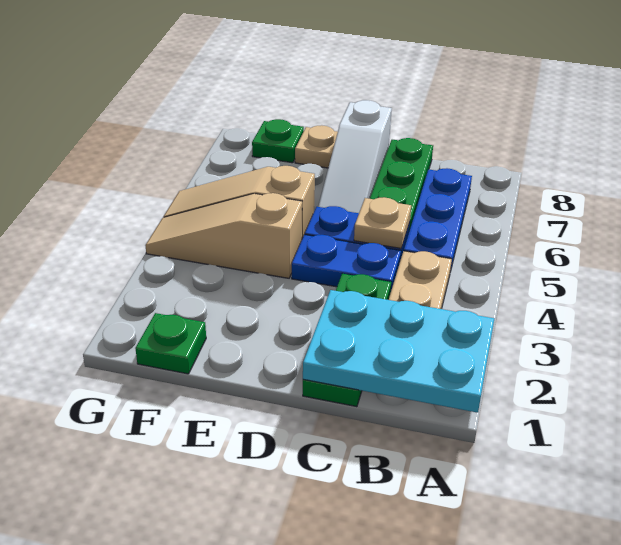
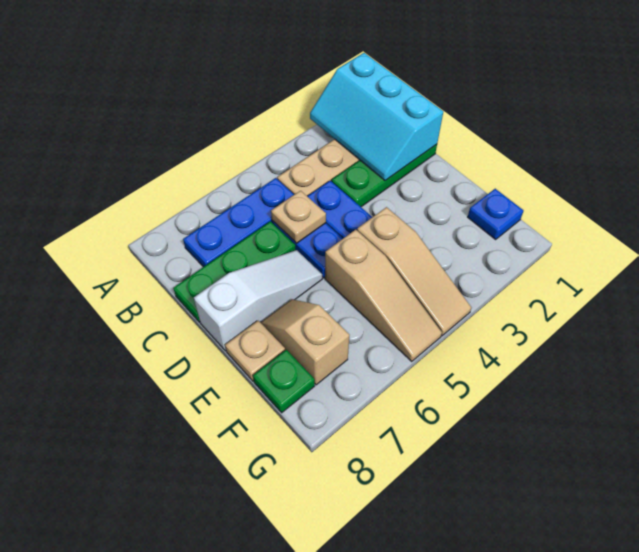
cyan plate A1:C2 level 2 -> cyan slope A1:C2 level 2 top 1
none -> tan slope E7:F7 level 1 top F
green plate F1 level 1 -> blue plate F1 level 1

